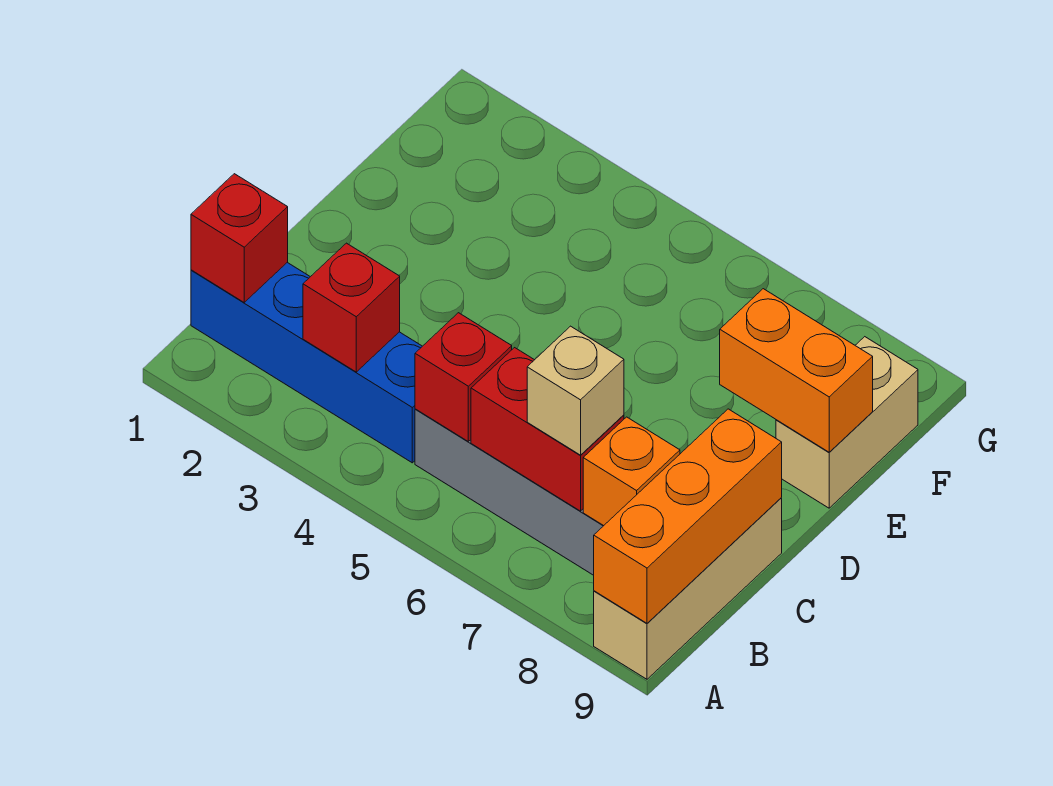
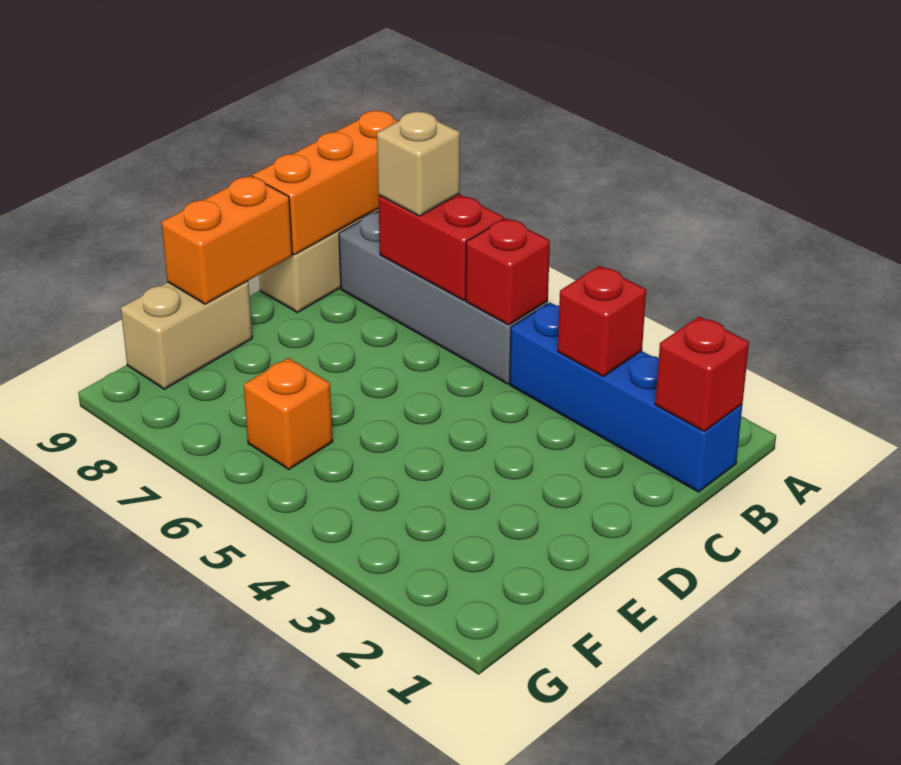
orange brick B8 level 2 -> orange brick F6 level 1
orange brick E8:E9 level 2 -> orange brick D9:E9 level 2

